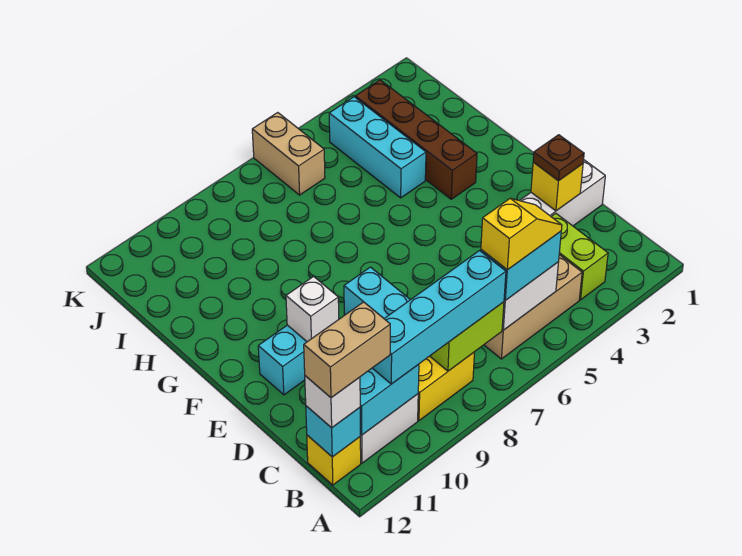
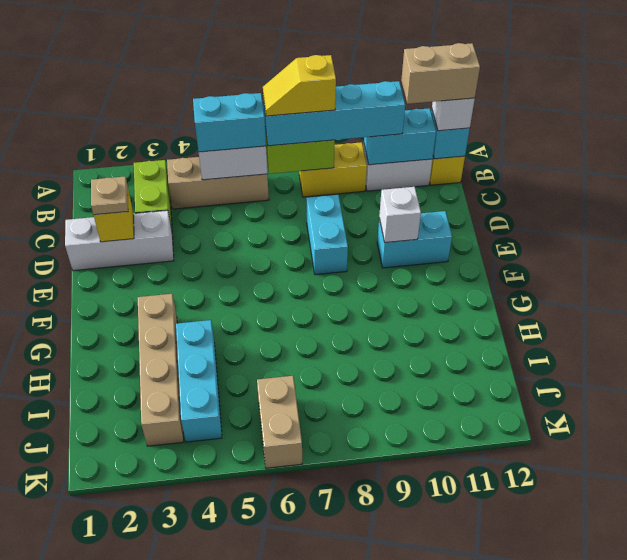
yellow slope B5:B6 level 4 top 6 -> yellow slope B7:B8 level 4 top 8
brown plate D2 level 3 -> tan plate D2 level 3
brown brick G3:J3 level 1 -> tan brick G3:J3 level 1

